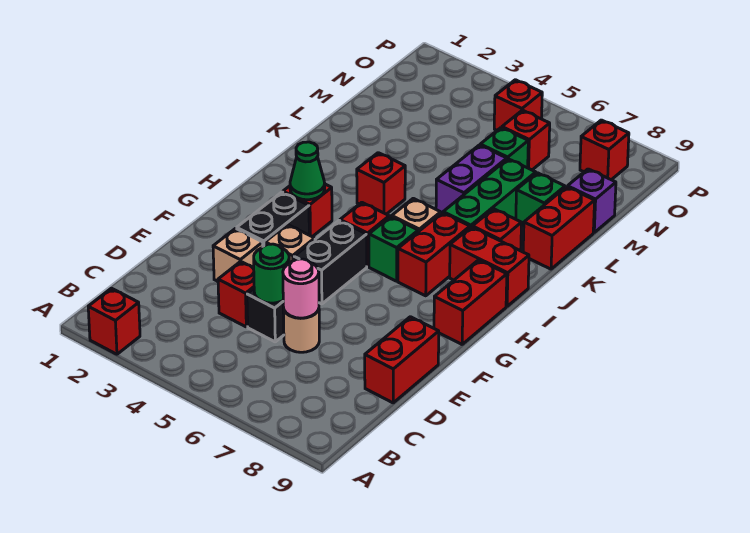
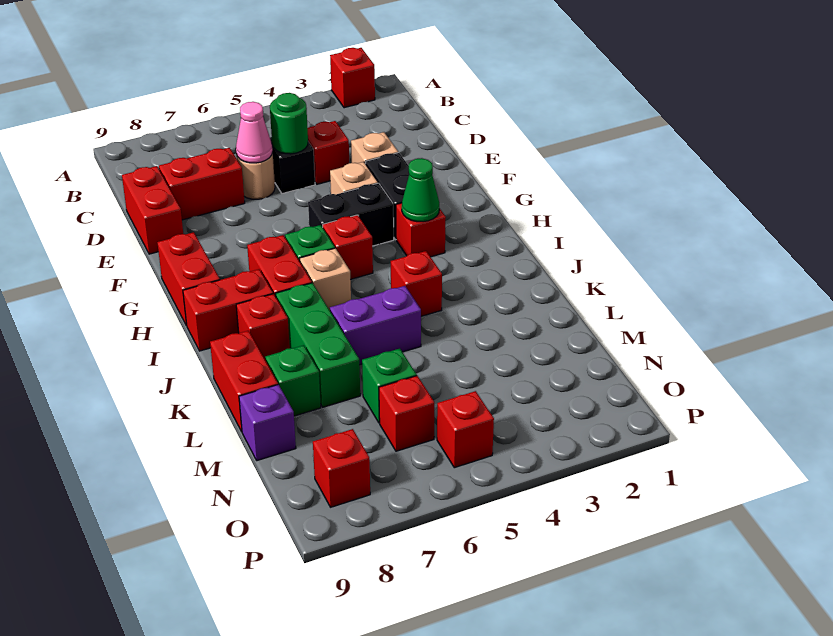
pink round brick D6 level 2 -> pink cone D6 level 2
none -> red brick D7:D8 level 1
black brick F5:G5 level 1 -> black brick G4:G5 level 1
purple brick K6:L6 level 1 -> purple brick K5:K6 level 1

